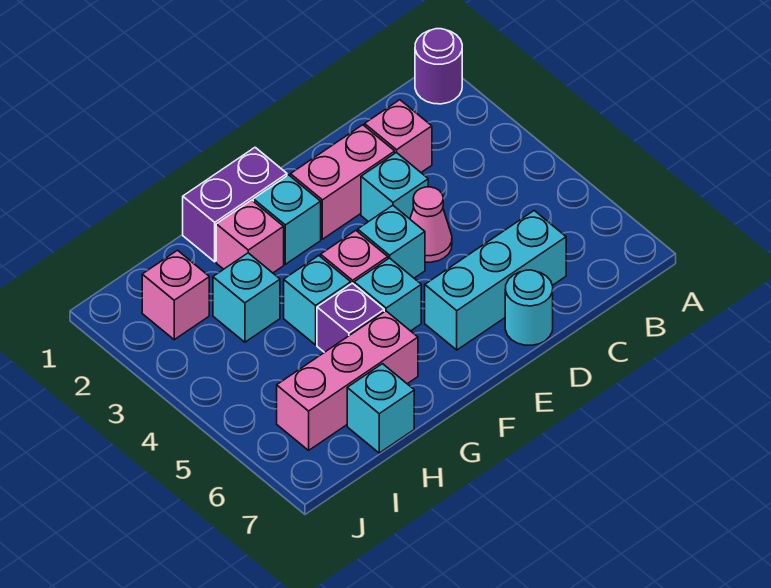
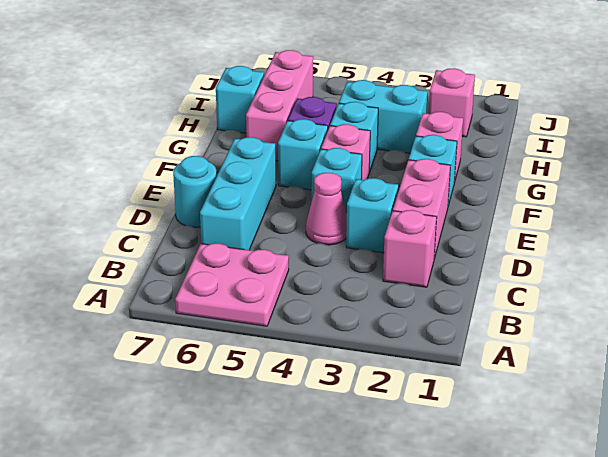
purple round brick A1 level 1 -> none
none -> pink plate A5:B6 level 1
purple brick F1:G1 level 1 -> none
cyan brick H3 level 1 -> cyan brick H3:H4 level 1

